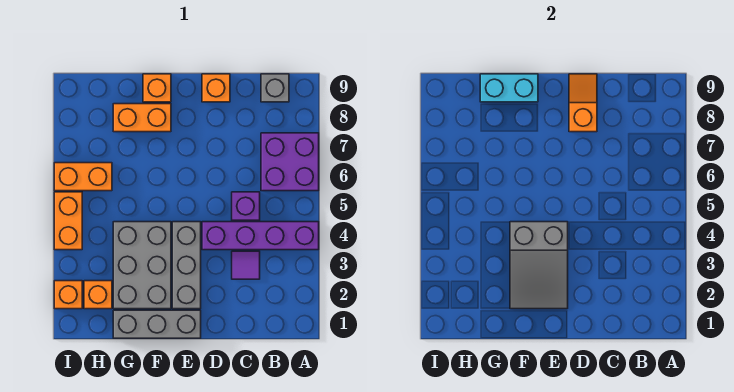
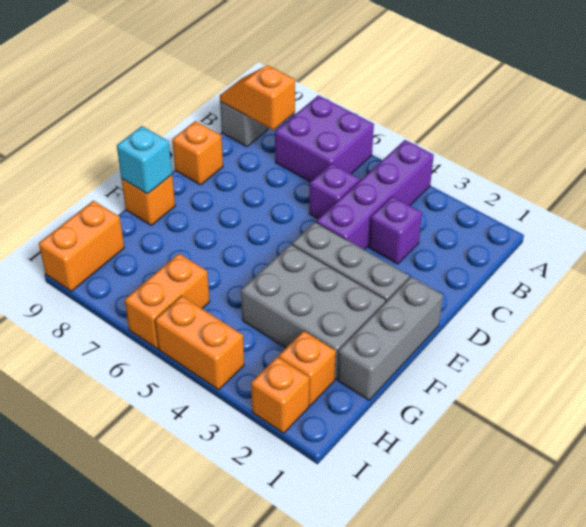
purple tile C3 level 1 -> purple brick C3 level 1
orange slope D8:D9 level 2 top 8 -> orange slope B8:B9 level 2 top 8
grey slope E2:F4 level 2 top 4 -> none
orange brick F8:G8 level 1 -> orange brick H9:I9 level 1
cyan brick F9:G9 level 2 -> cyan brick F9 level 2

